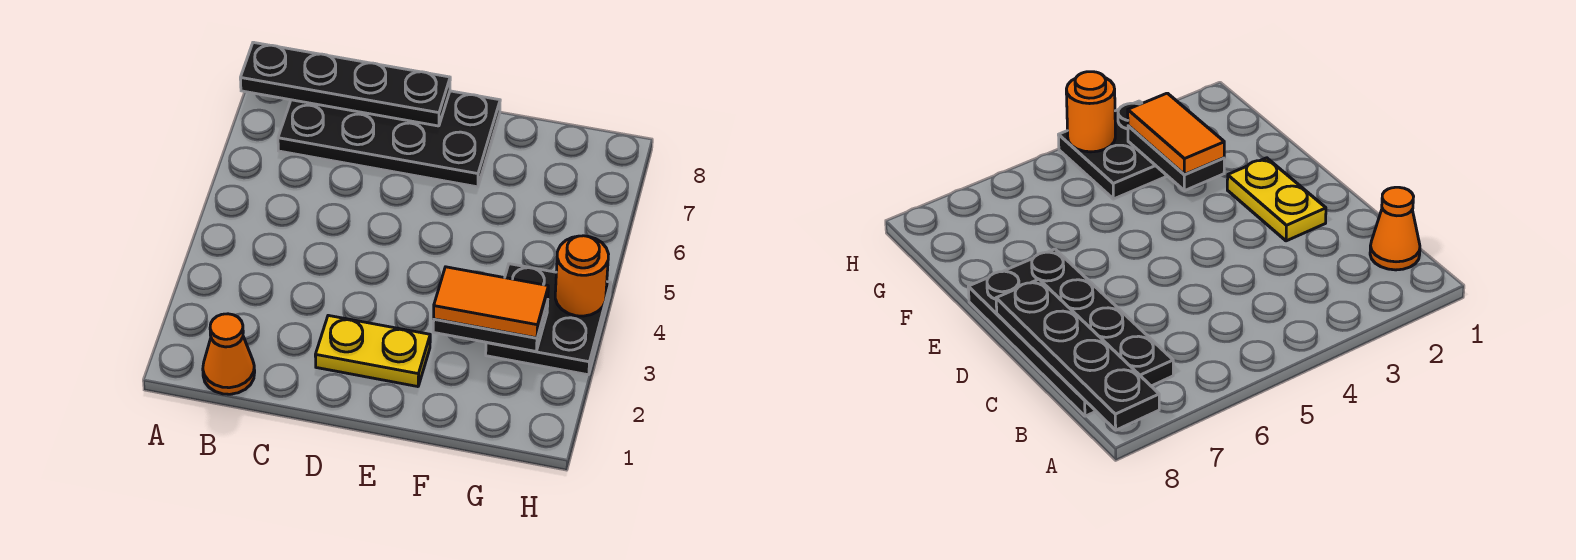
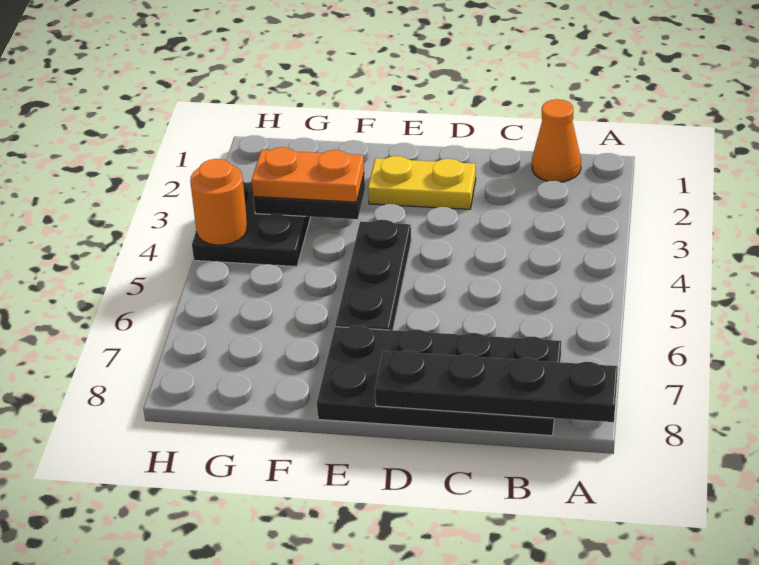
none -> black plate E4:E6 level 1
orange tile F3:G3 level 3 -> orange plate F3:G3 level 3

